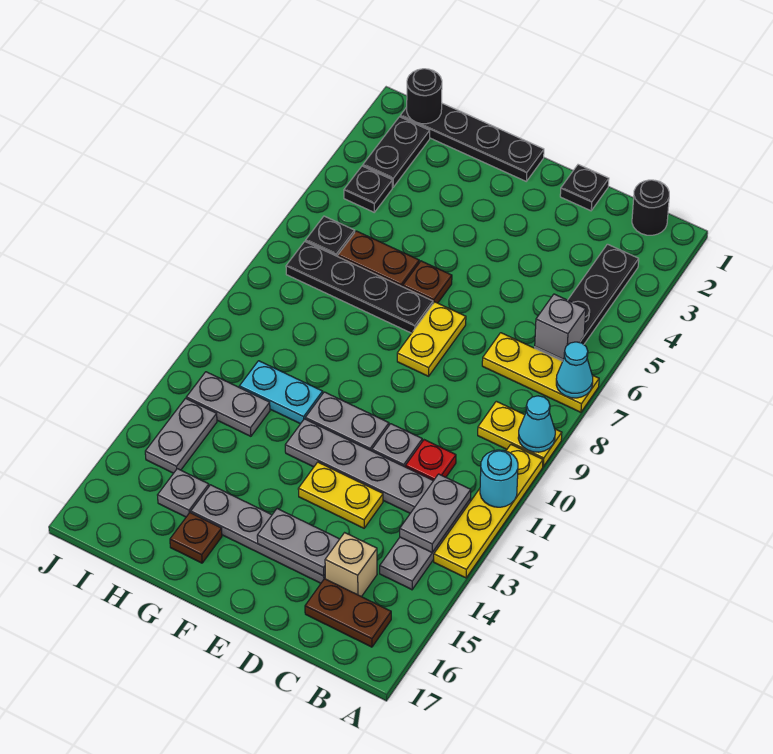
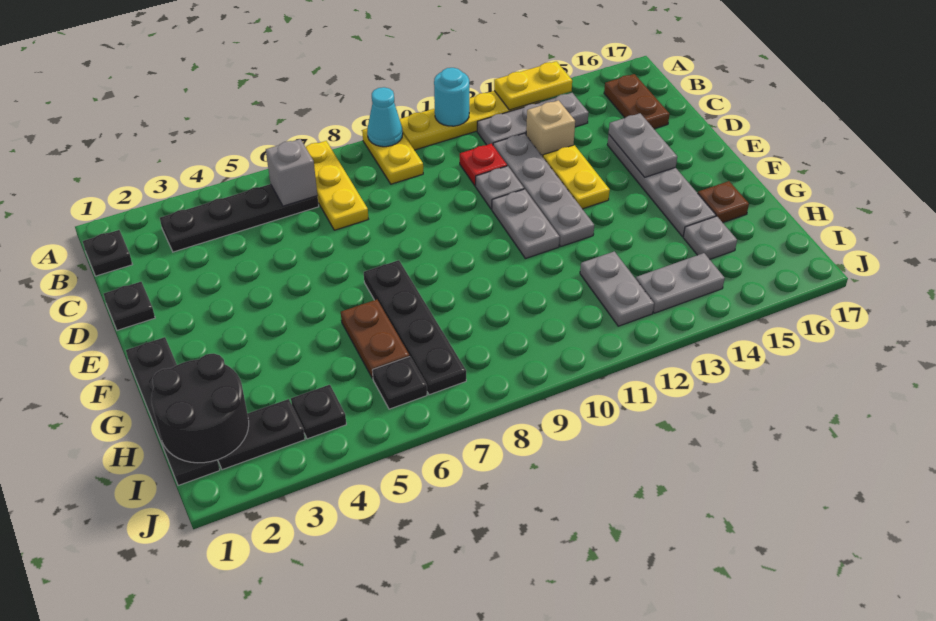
cyan cone A7 level 2 -> none
black round brick B1 level 1 -> black plate B1 level 1
grey plate B12:B13 level 2 -> none
tan brick C15 level 1 -> tan brick C13 level 1
yellow plate E7:E8 level 1 -> yellow plate A13:A14 level 2
brown plate F6 level 1 -> none
cyan plate G11:H11 level 1 -> none
black round brick I1 level 2 -> black round brick H1:I2 level 2

